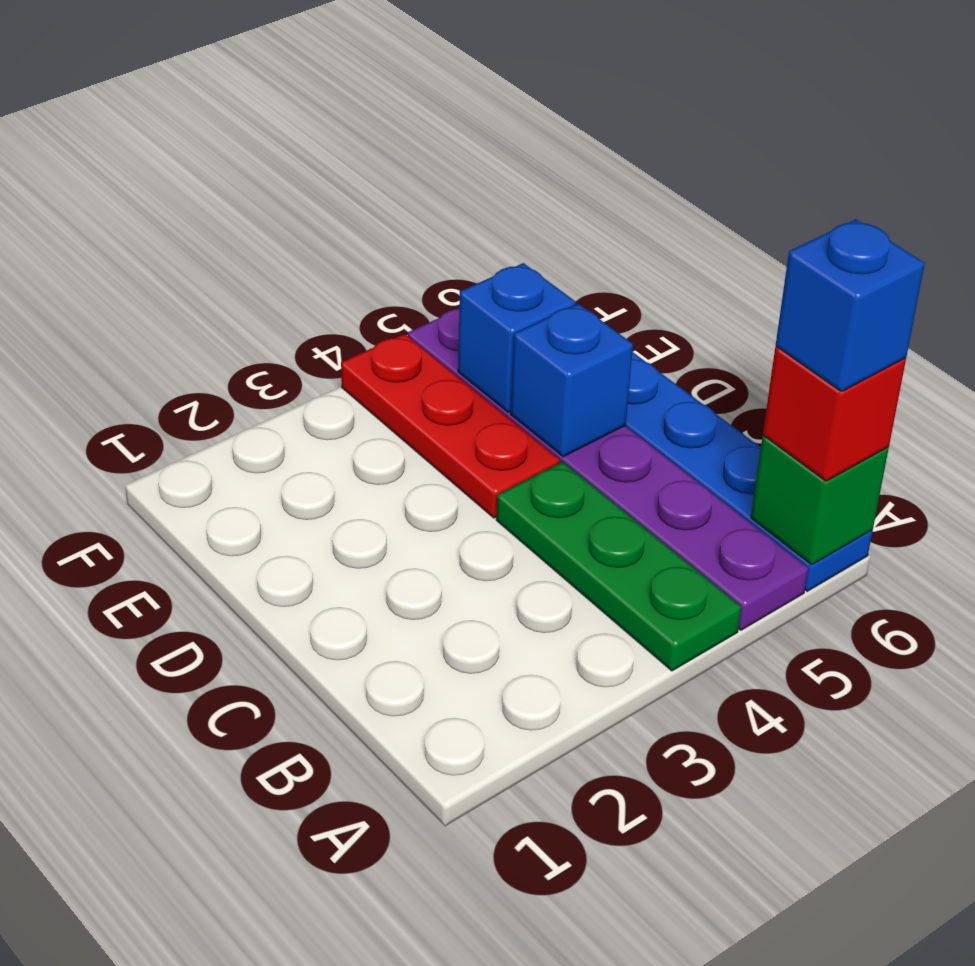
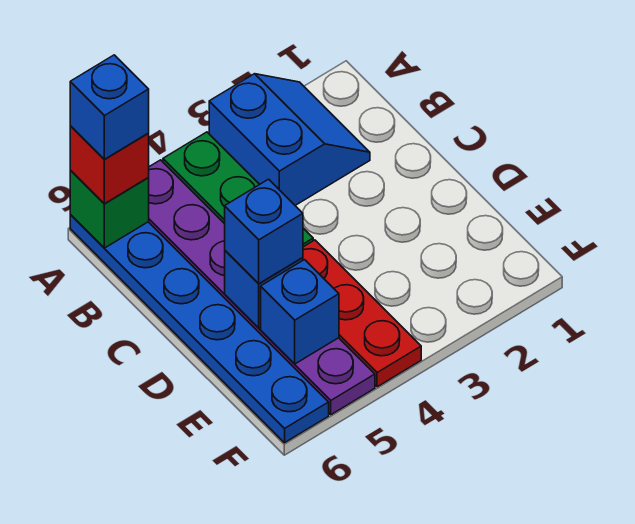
none -> blue slope A2:B3 level 1 top 3
none -> blue brick D5 level 3

